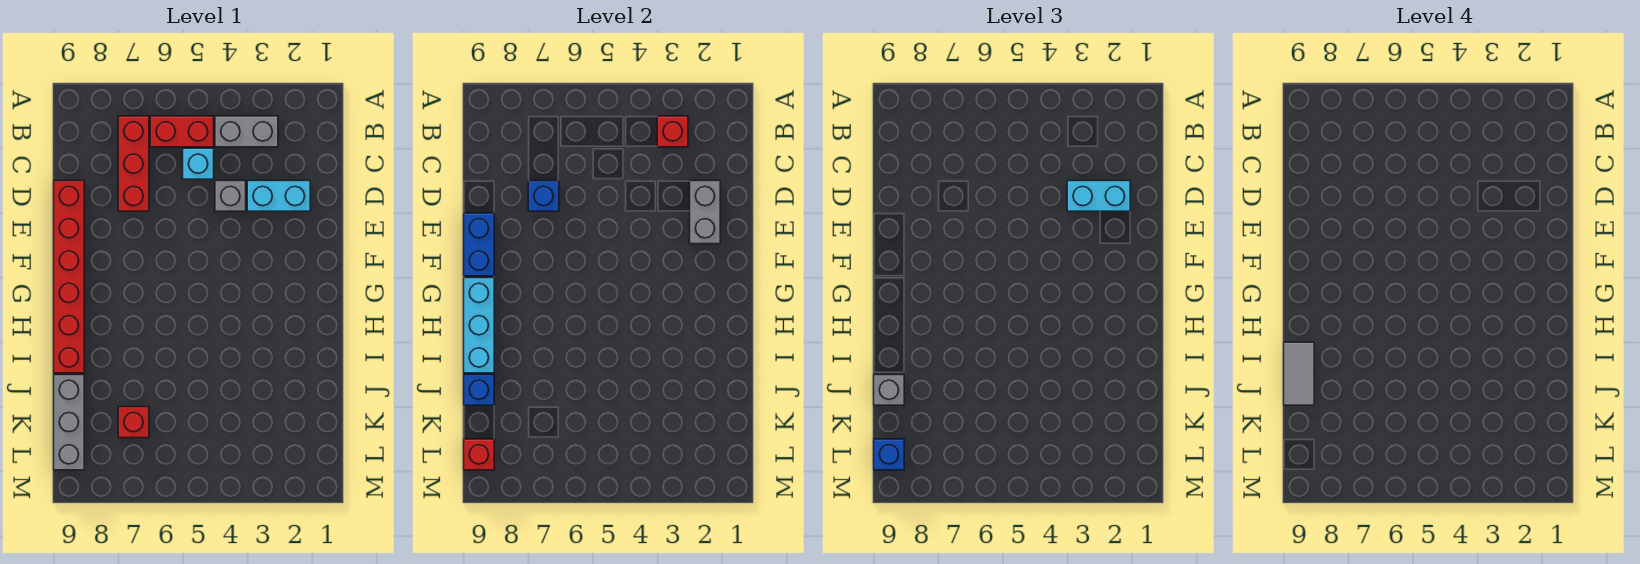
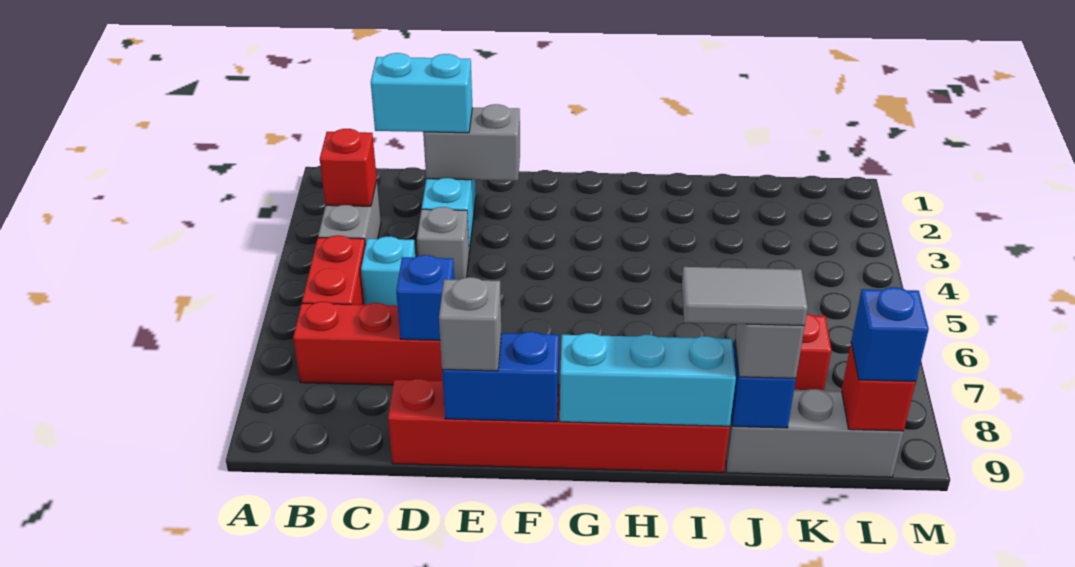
cyan brick D2:D3 level 3 -> cyan brick C2:D2 level 3
none -> grey brick E9 level 3

